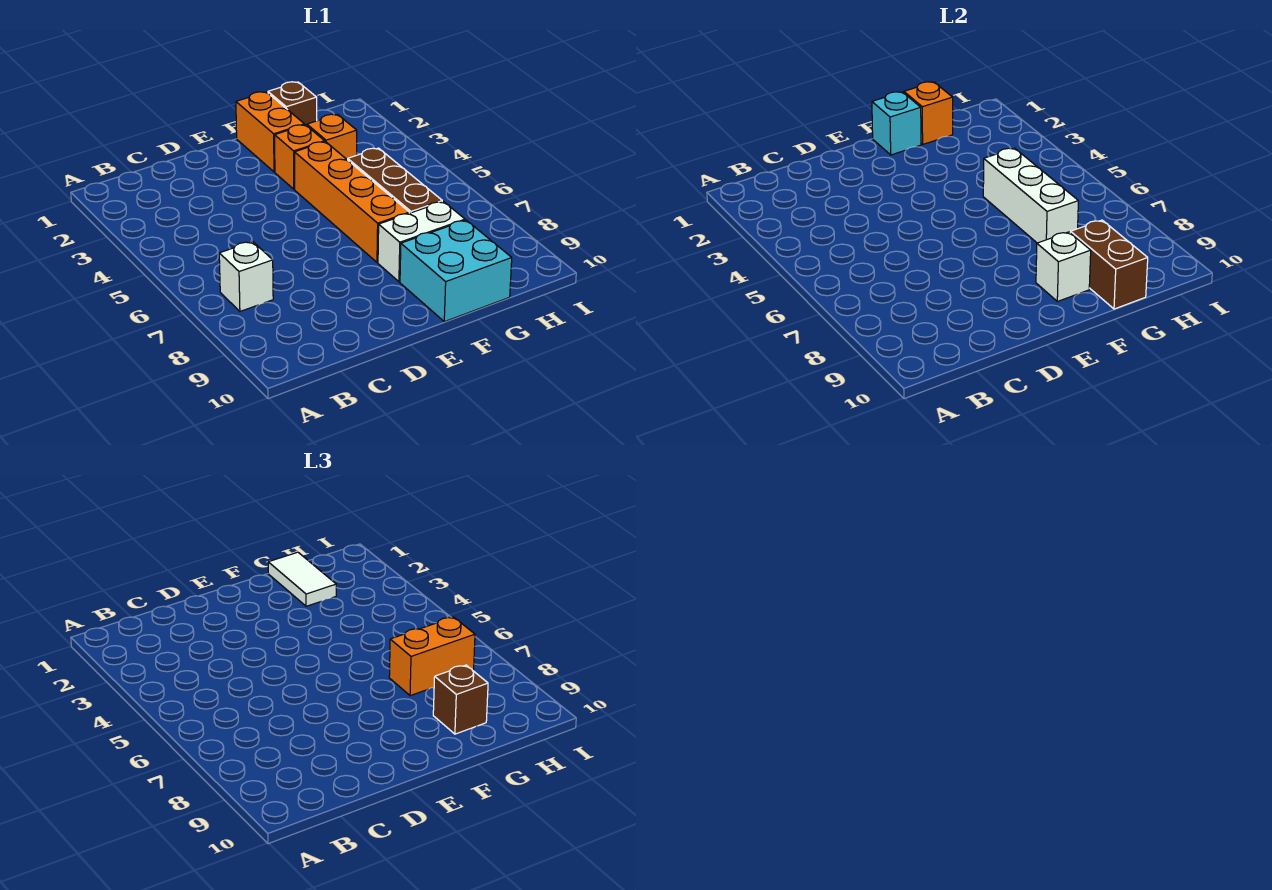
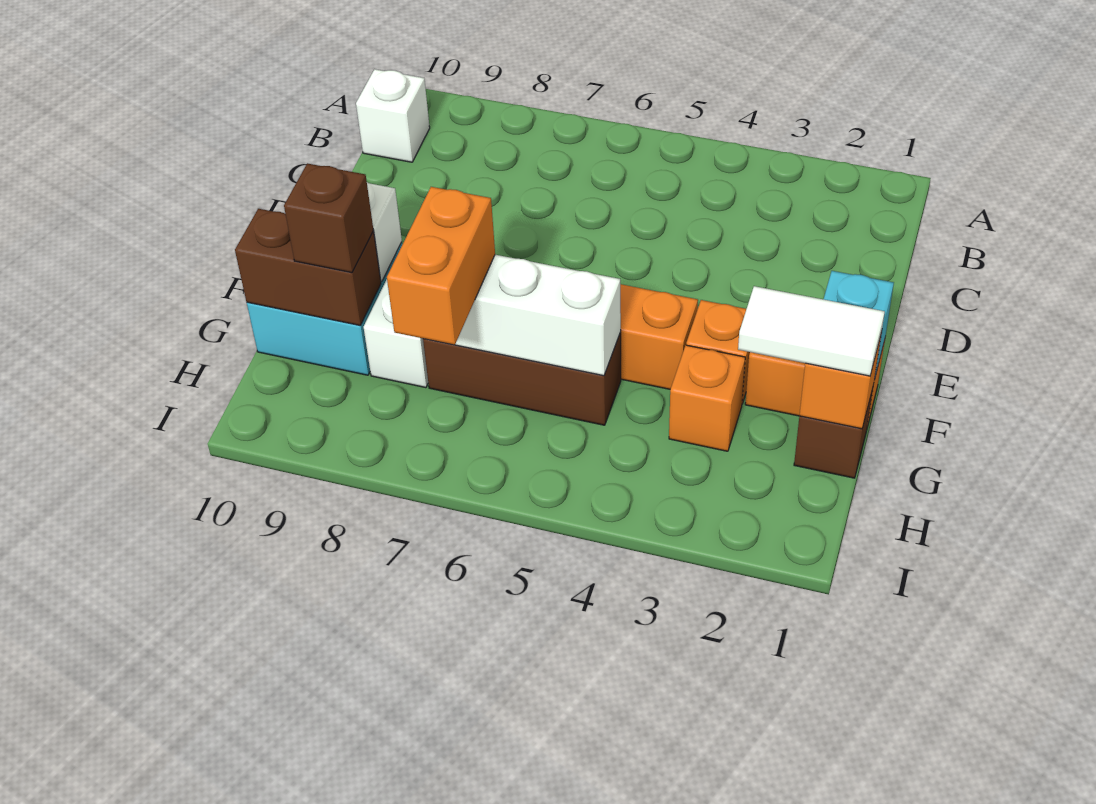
white brick B7 level 1 -> white brick B10 level 1

